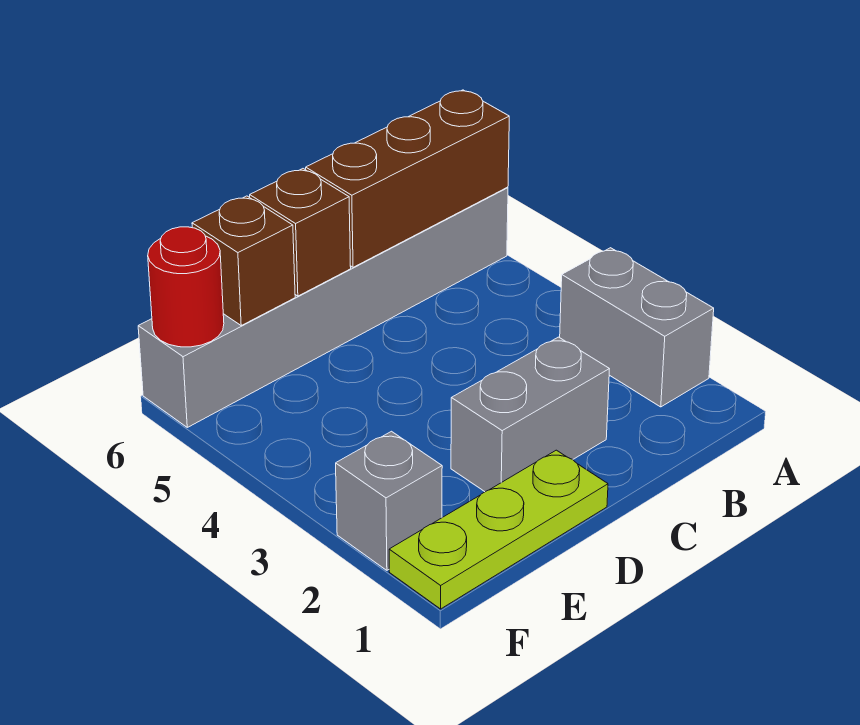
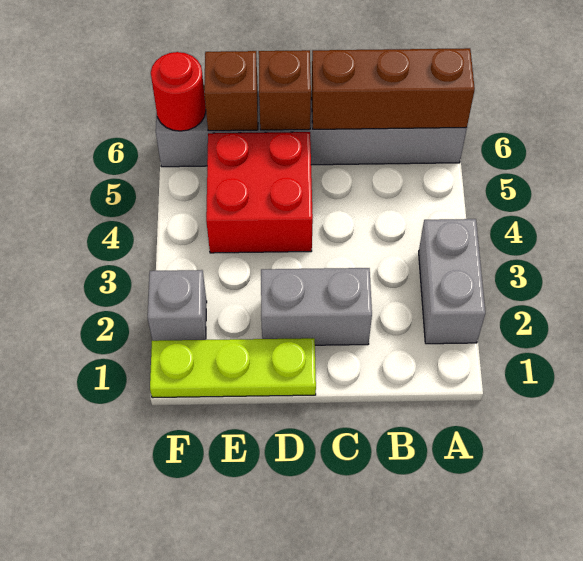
none -> red brick D4:E5 level 1

